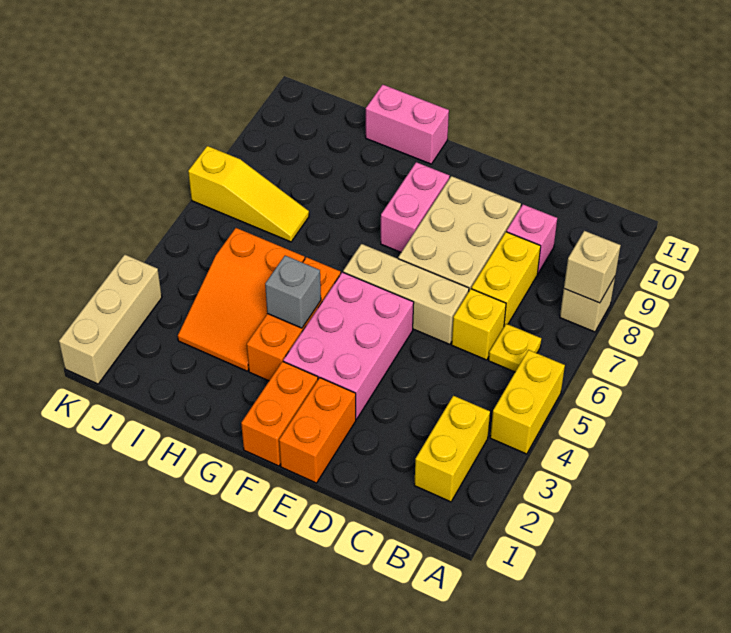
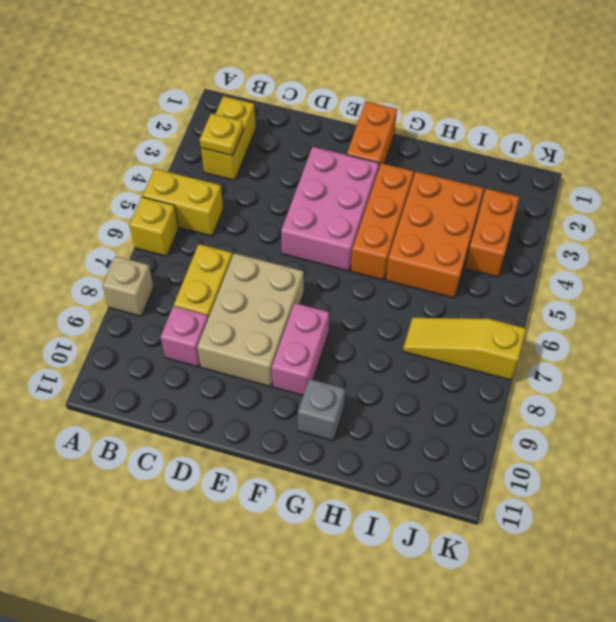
yellow brick A4:A5 level 1 -> yellow brick A5:B5 level 1
tan brick A8 level 2 -> none
yellow plate B6 level 1 -> yellow plate B3 level 2
yellow brick C6 level 1 -> yellow brick A6 level 1
tan brick D6:F6 level 1 -> none
orange brick E1:E2 level 1 -> orange brick J3:J4 level 1
grey brick G4 level 2 -> grey brick G10 level 1
pink brick G11:H11 level 1 -> none
orange slope H3:I5 level 1 top 5 -> orange brick H3:I5 level 1
tan brick K1:K3 level 1 -> none

